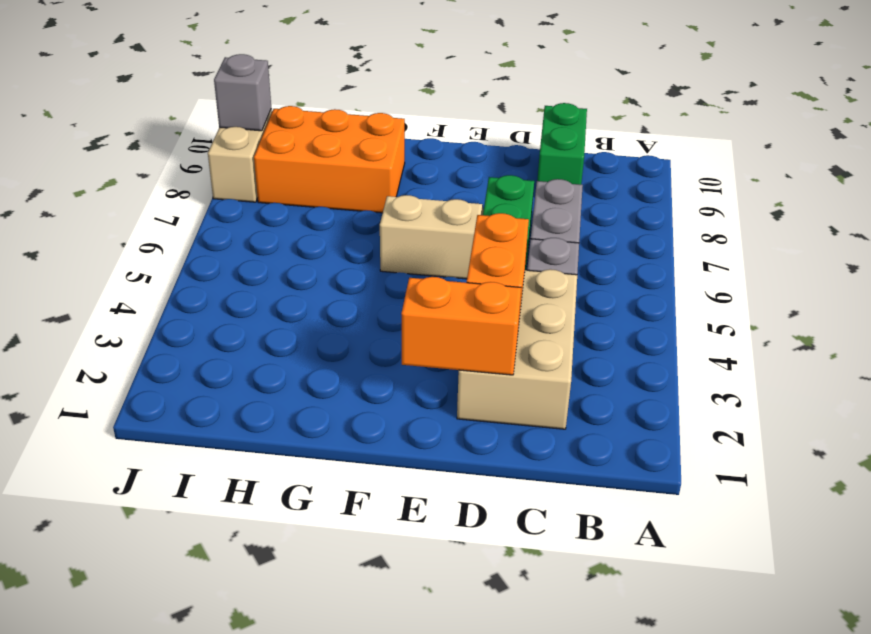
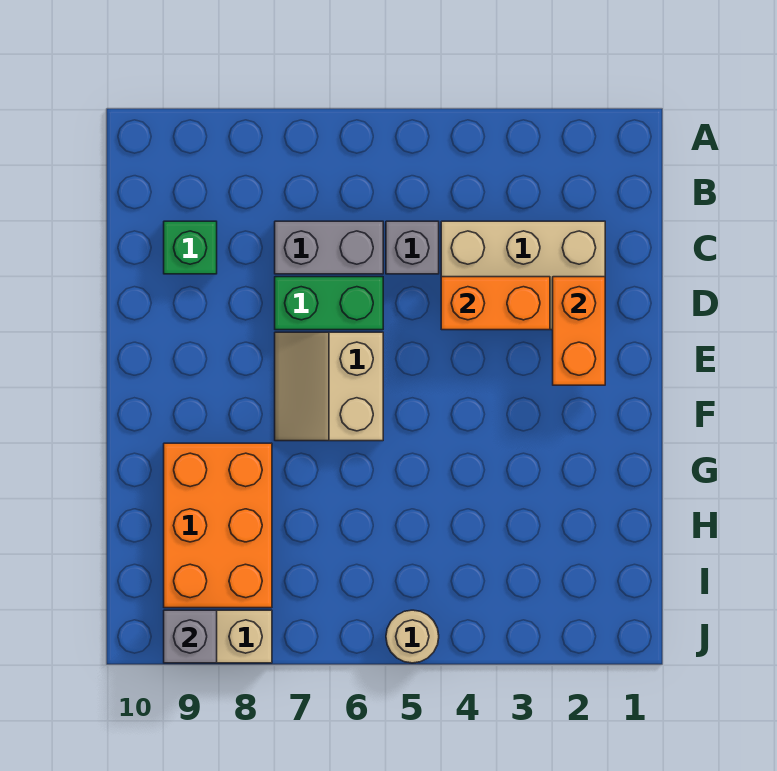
green brick C9:C10 level 1 -> green brick C9 level 1
none -> tan round brick J5 level 1

